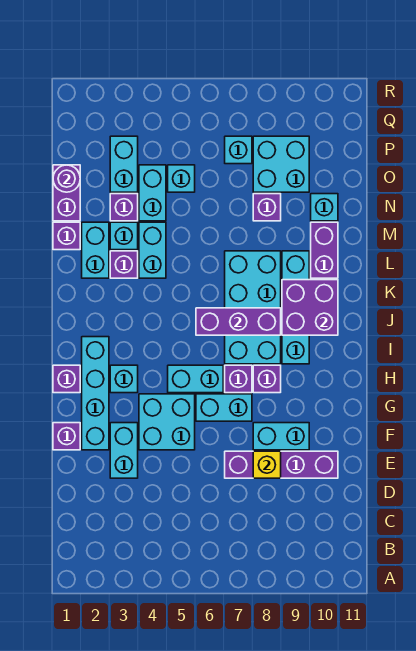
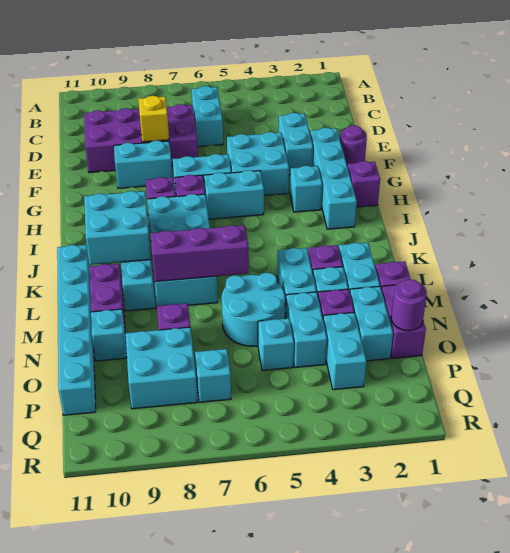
none -> cyan brick C6:D6 level 1
purple brick E7:E10 level 1 -> purple brick D7:E10 level 1
purple brick F1 level 1 -> purple round brick F1 level 1
purple brick J6:J8 level 2 -> purple brick L6:L8 level 2
purple brick J9:K10 level 2 -> cyan brick J9:K10 level 2
none -> cyan brick K11:P11 level 1
none -> cyan round brick M5:N6 level 1
none -> cyan brick N2:O2 level 1

